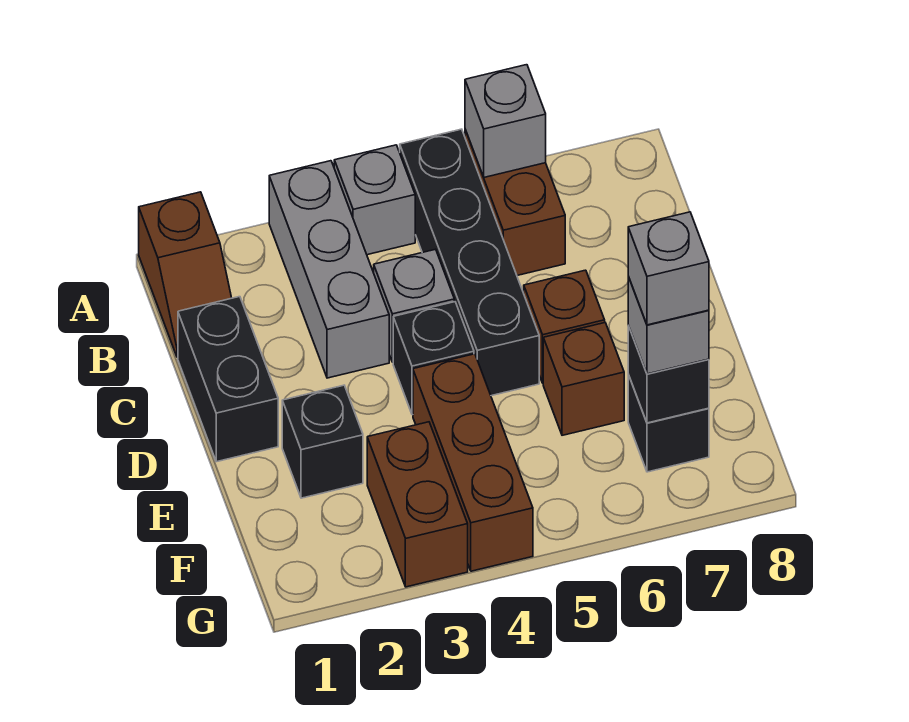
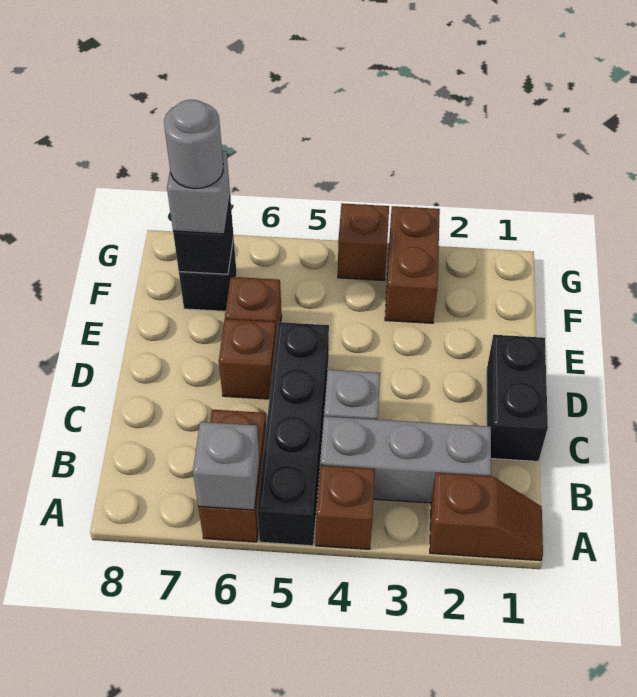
brown slope A1:B1 level 1 top A -> brown slope A1:A2 level 1 top 2
grey brick A3:C3 level 1 -> grey brick B2:B4 level 1
grey brick A4 level 1 -> brown brick A4 level 1
black brick D4 level 1 -> none
black brick E2 level 1 -> none
brown brick E4:G4 level 1 -> brown brick G4 level 1
grey brick F7 level 4 -> grey round brick F7 level 4

